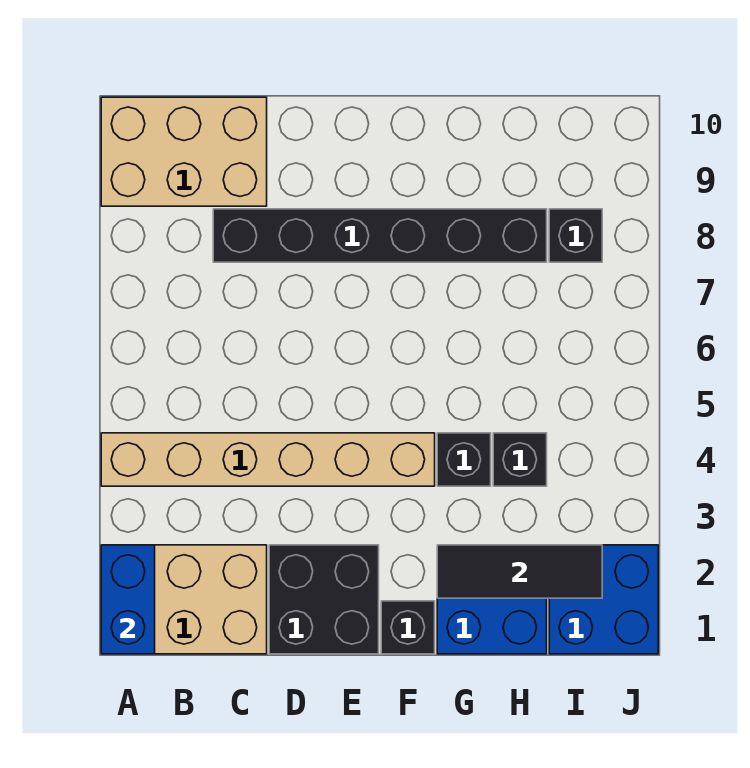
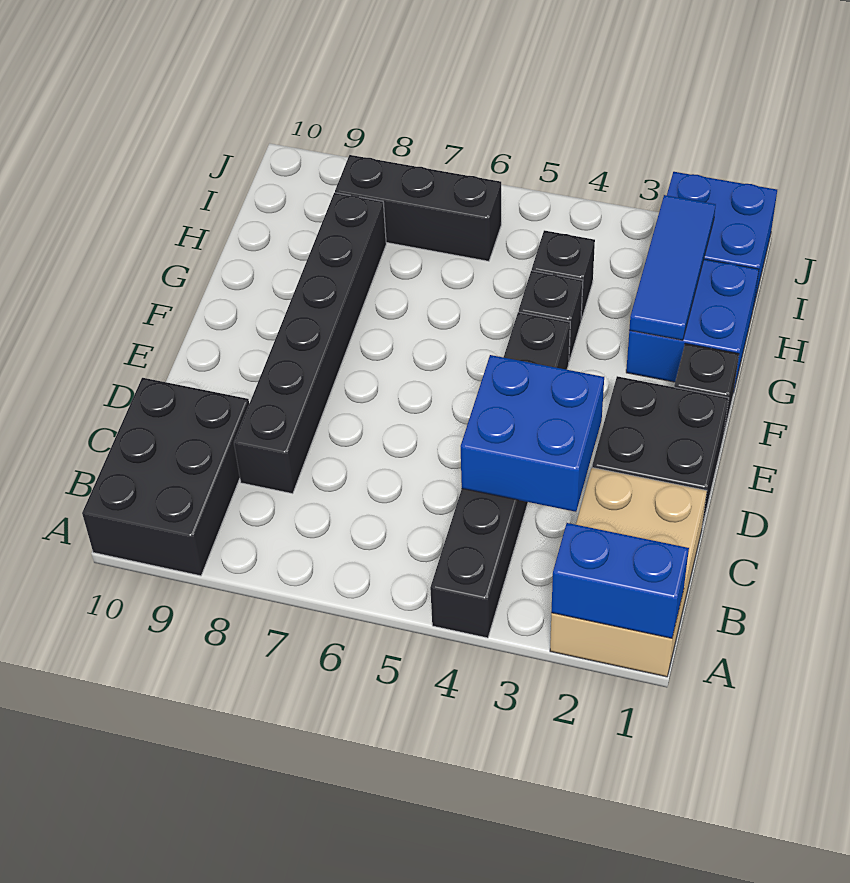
tan brick A4:F4 level 1 -> black brick A4:F4 level 1
tan brick A9:C10 level 1 -> black brick A9:C10 level 1
none -> blue brick C3:D4 level 2
black tile G2:I2 level 2 -> blue tile G2:I2 level 2
black brick I8 level 1 -> black brick I6:I8 level 1

